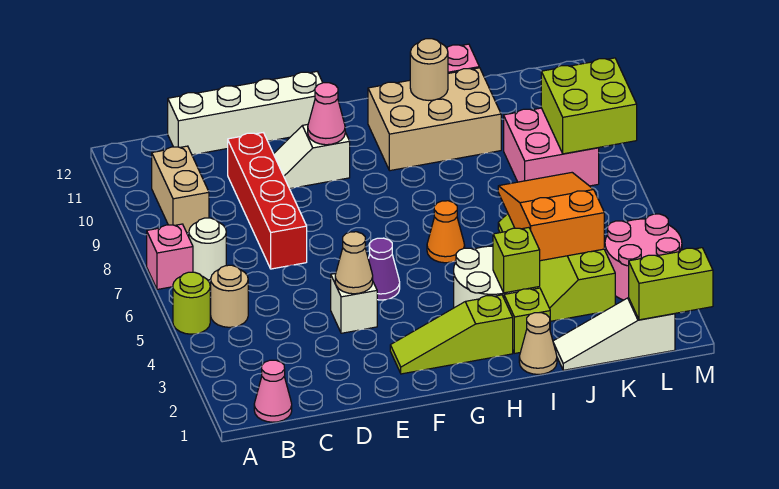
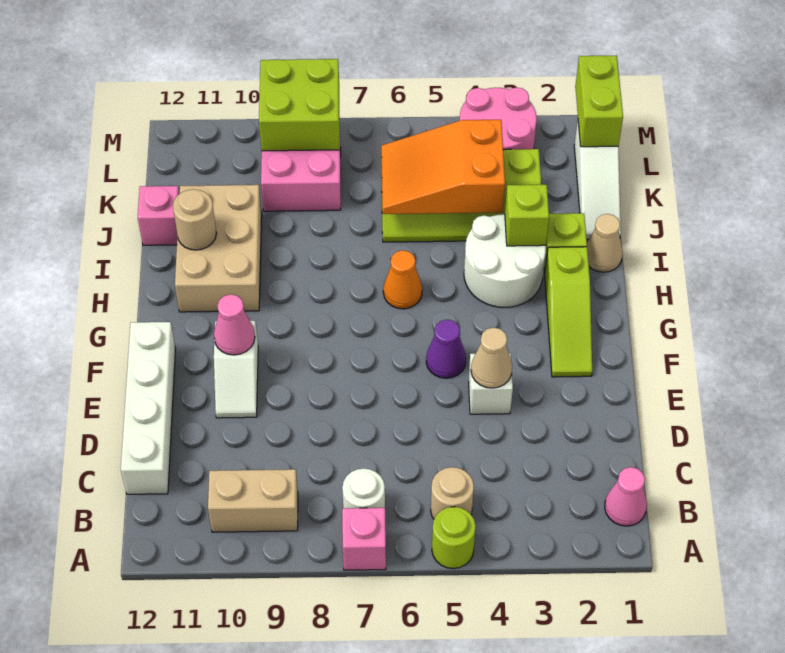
red brick D7:D10 level 1 -> none

